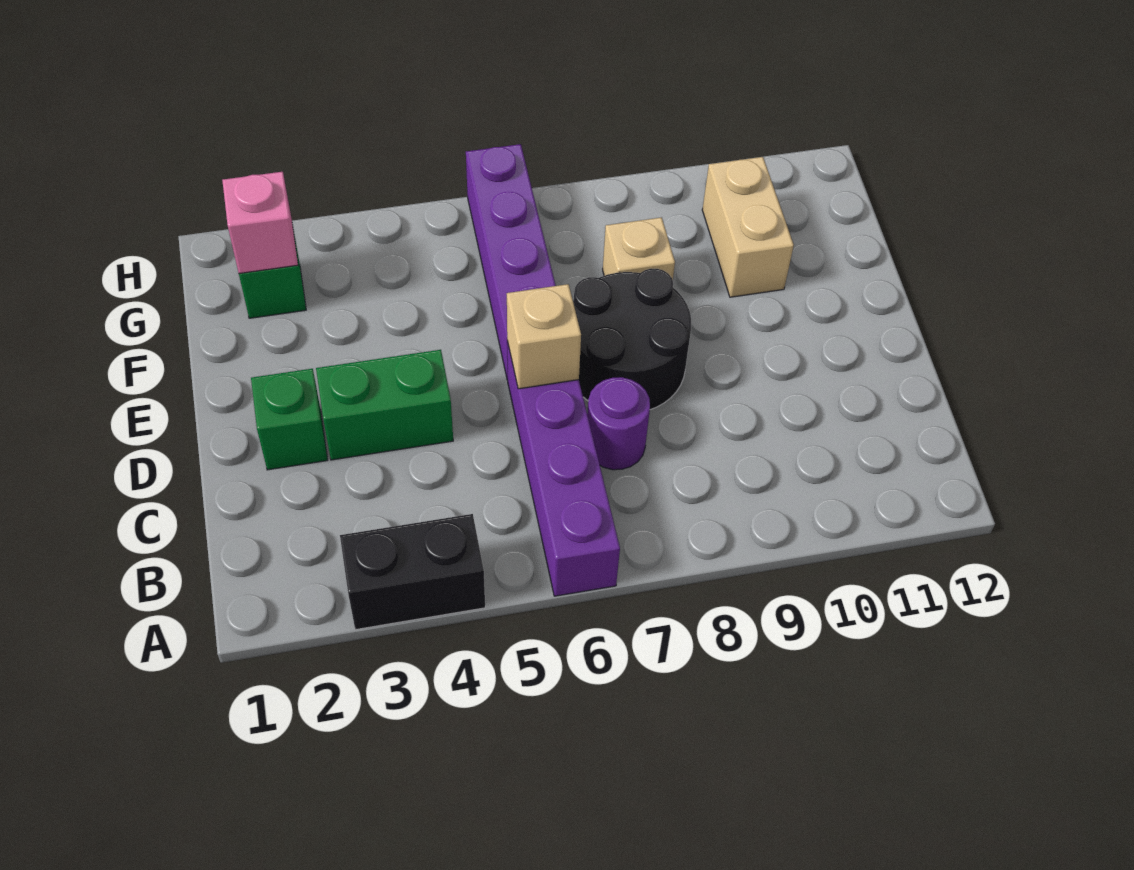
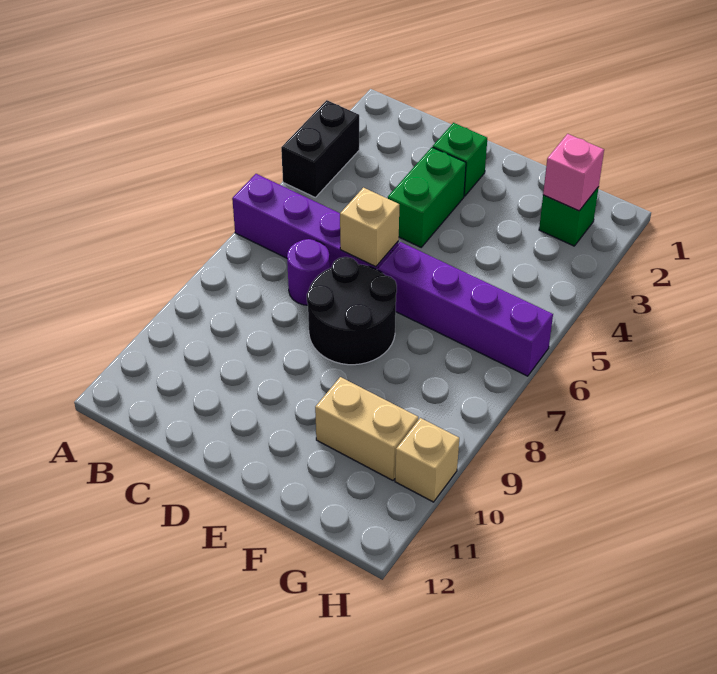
tan brick F8 level 1 -> tan brick H10 level 1

